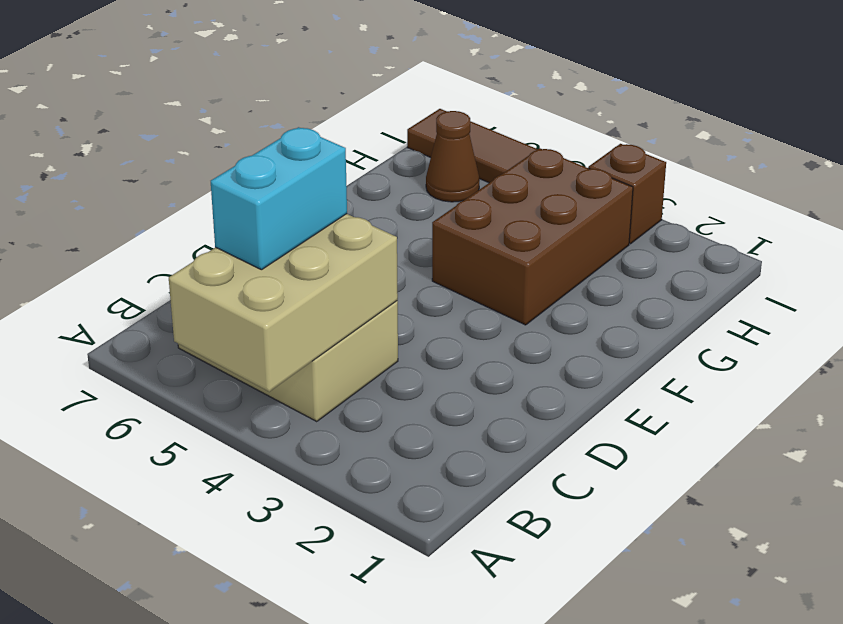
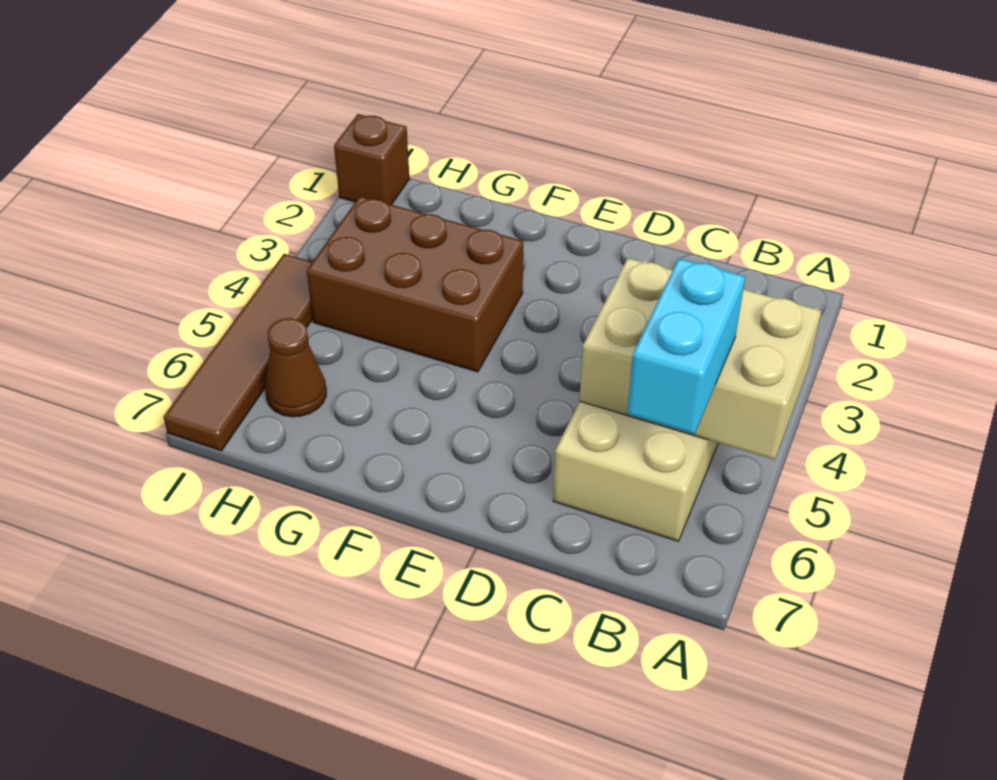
cyan brick B5:C5 level 3 -> cyan brick B5:B6 level 3
brown brick I3 level 1 -> brown brick I1 level 1

